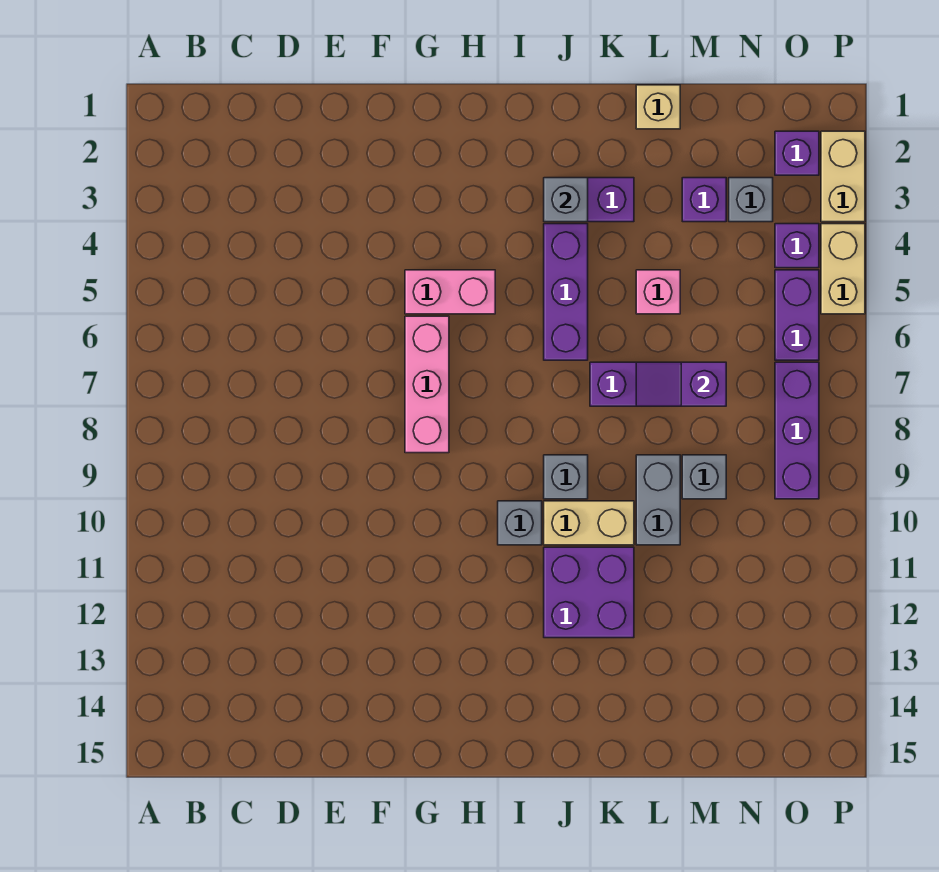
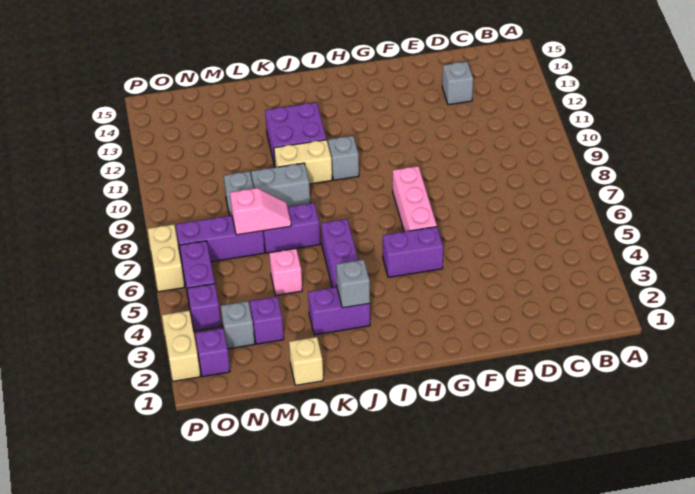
pink brick G5:H5 level 1 -> purple brick G5:H5 level 1
grey brick J9 level 1 -> grey brick D13 level 1
purple slope L7:M7 level 2 top M -> pink slope L7:M7 level 2 top M
grey brick L9:L10 level 1 -> grey brick K9:L9 level 1
purple brick O7:O9 level 1 -> purple brick M7:O7 level 1
tan brick P4:P5 level 1 -> tan brick P6:P7 level 1

